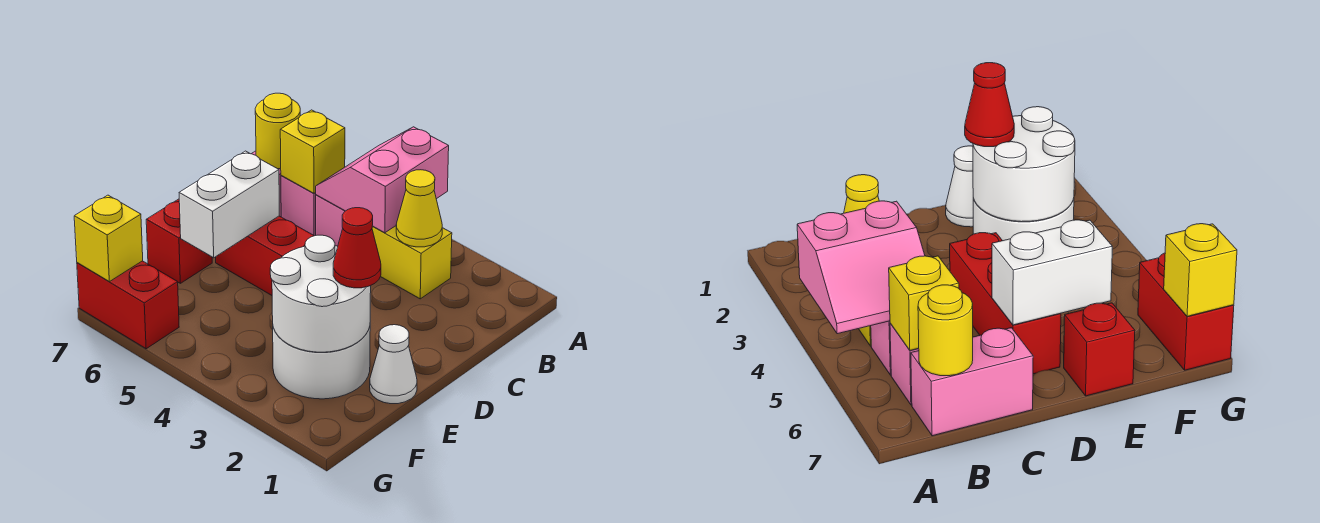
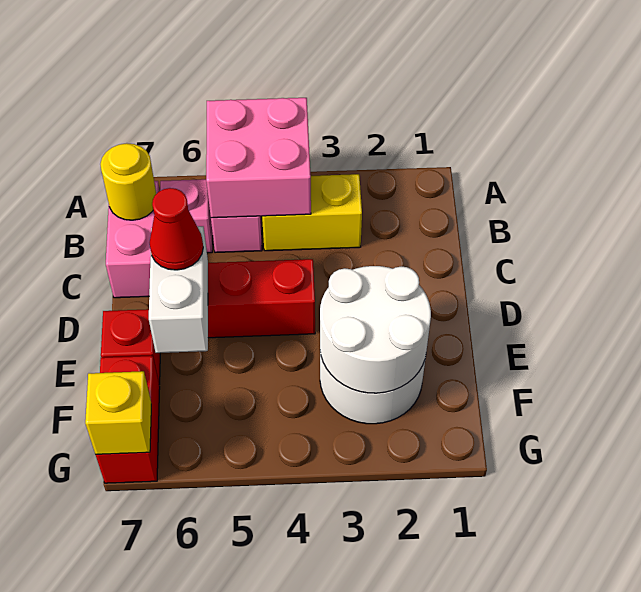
pink slope A4:B5 level 2 top 4 -> pink brick A4:B5 level 2
yellow cone B3 level 2 -> none
yellow brick B6 level 2 -> none
white cone E1 level 1 -> none
red cone E2 level 3 -> red cone D6 level 3
red brick G6:G7 level 1 -> red brick F7:G7 level 1

